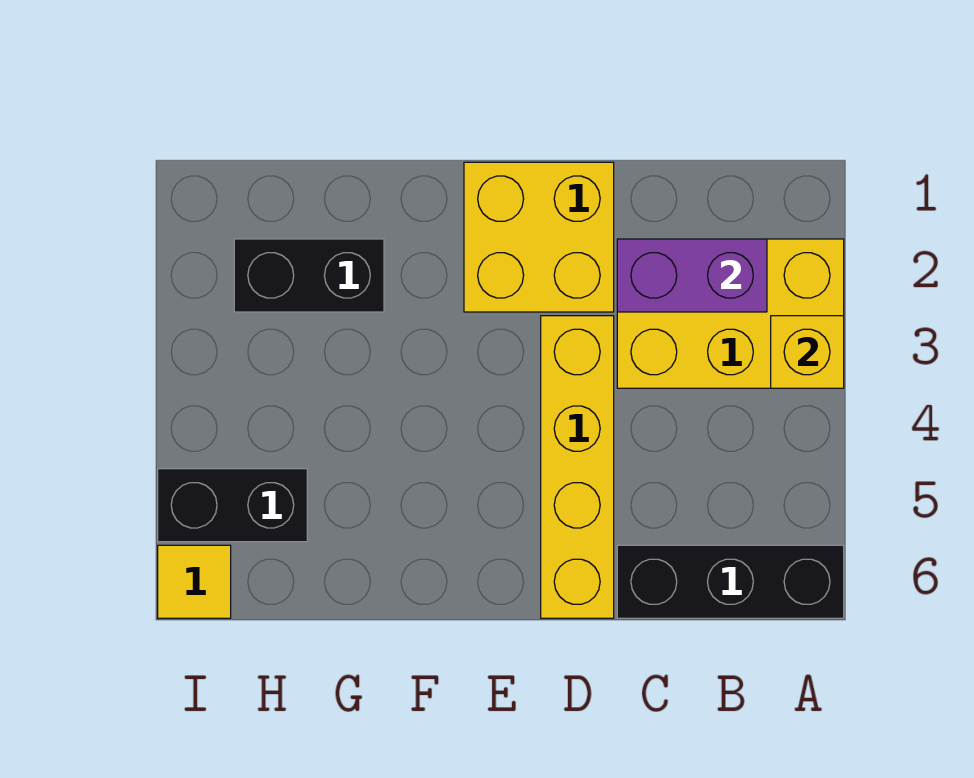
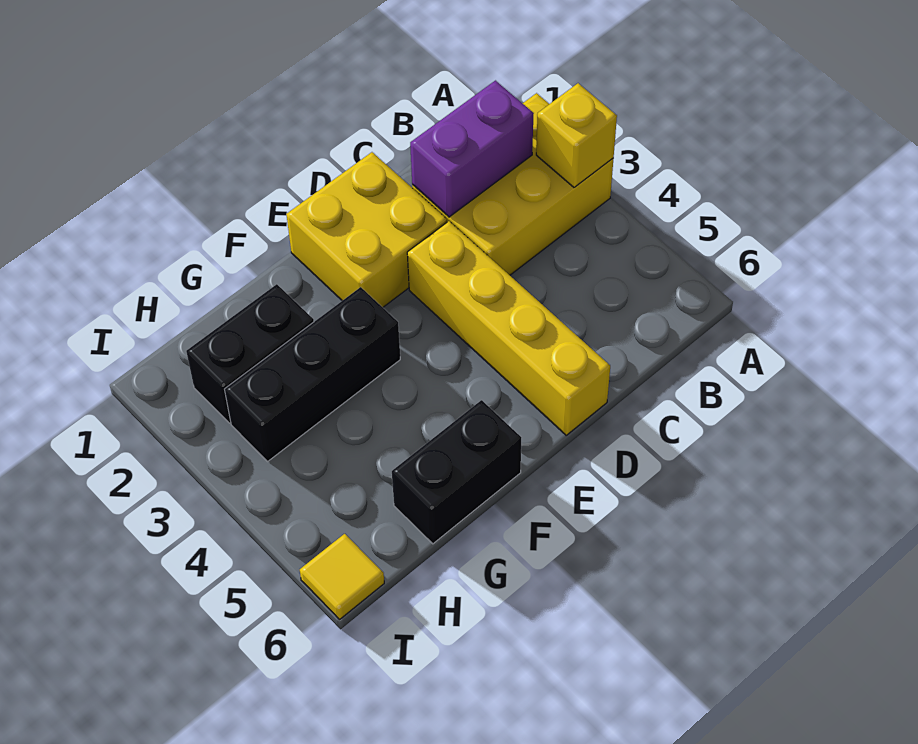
black brick A6:C6 level 1 -> black brick F3:H3 level 1
black brick H5:I5 level 1 -> black brick F6:G6 level 1

